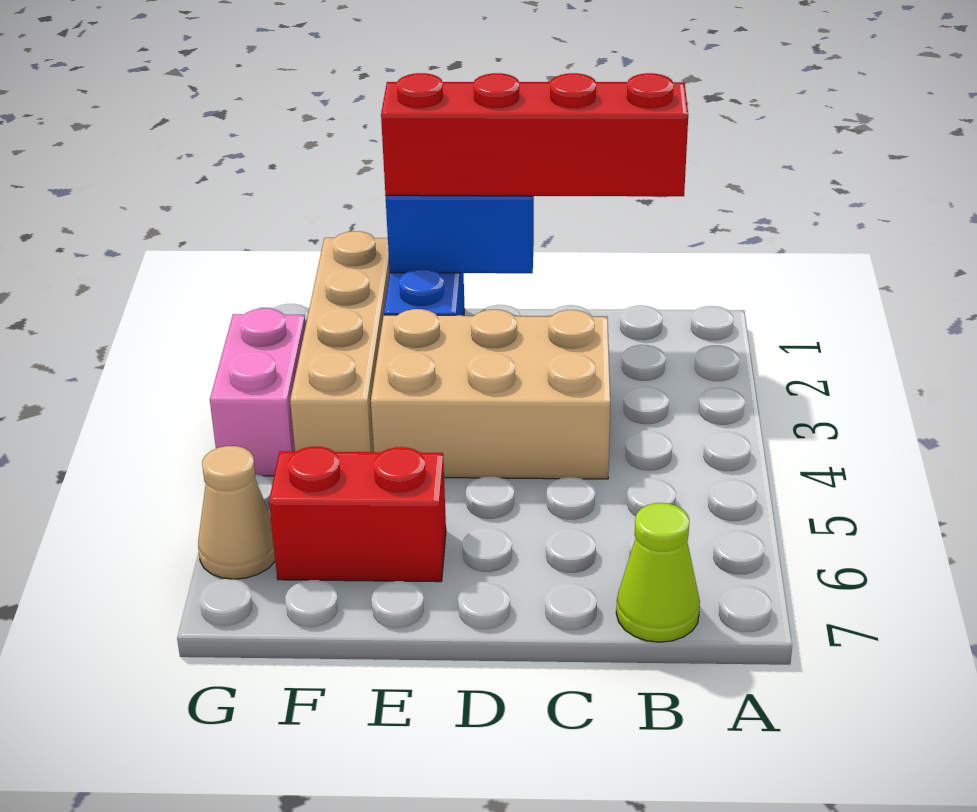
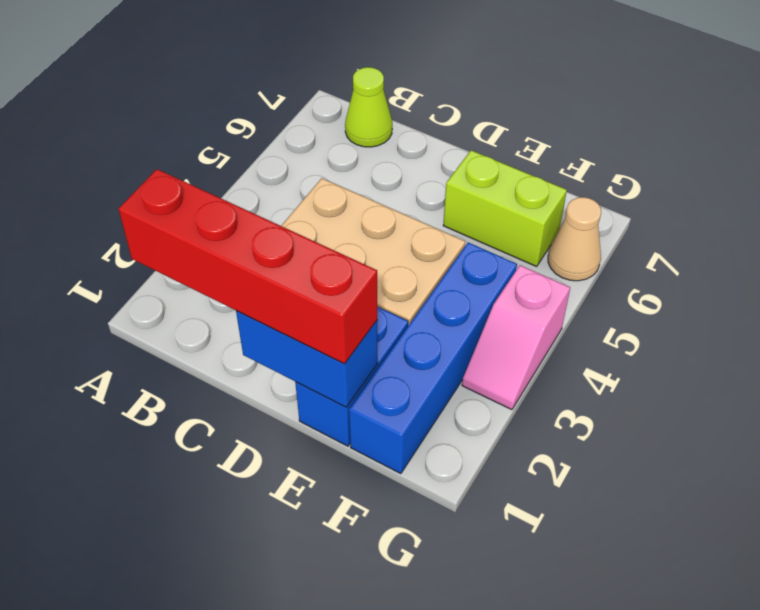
red brick E6:F6 level 1 -> lime brick E6:F6 level 1
tan brick F1:F4 level 1 -> blue brick F1:F4 level 1
pink brick G3:G4 level 1 -> pink slope G3:G4 level 1 top 4

